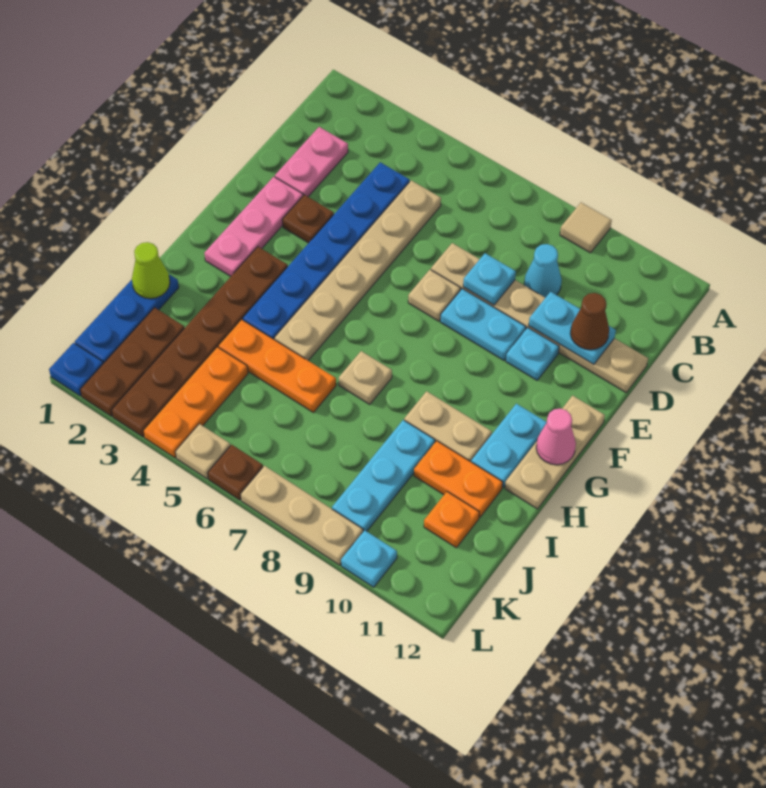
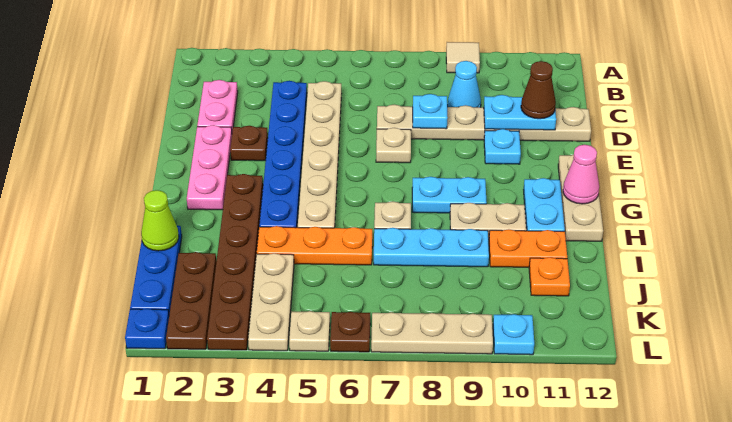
cyan plate E8:E9 level 1 -> cyan plate G8:G9 level 1
cyan plate I9:K9 level 1 -> cyan plate I7:I9 level 1
orange plate J4:L4 level 1 -> tan plate J4:L4 level 1

